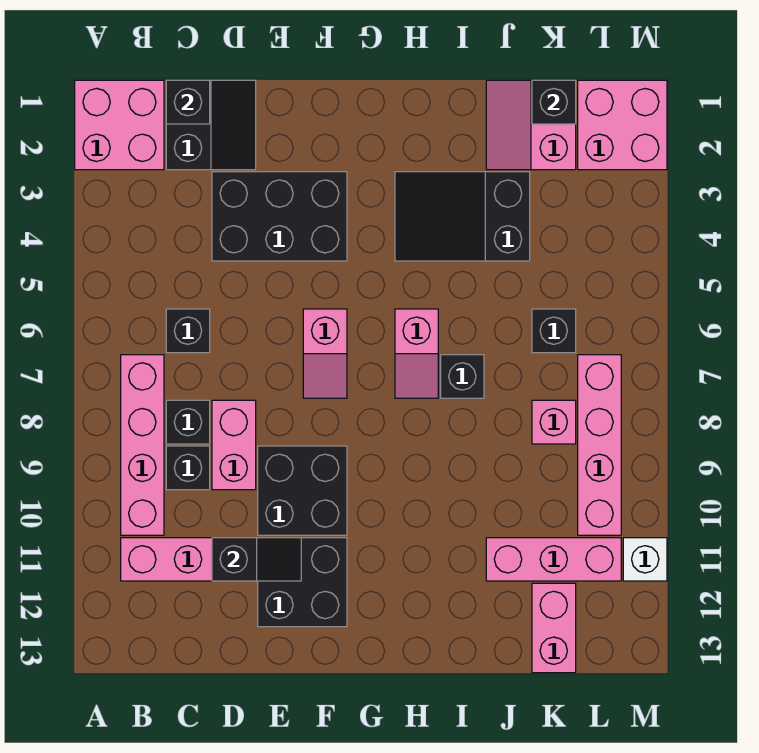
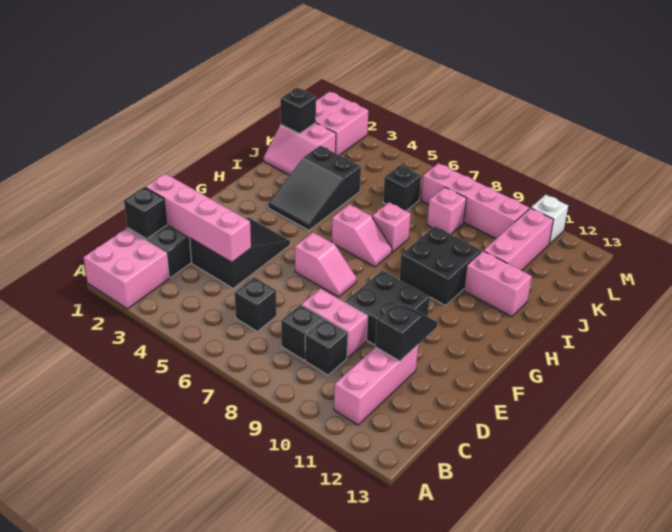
pink brick B7:B10 level 1 -> pink brick D1:D4 level 2
black brick D3:F4 level 1 -> black slope D3:F4 level 1 top D
black brick E11:F12 level 1 -> black brick H9:I10 level 1
black brick I7 level 1 -> pink brick I7 level 1
pink brick K12:K13 level 1 -> pink brick I11:I12 level 1

